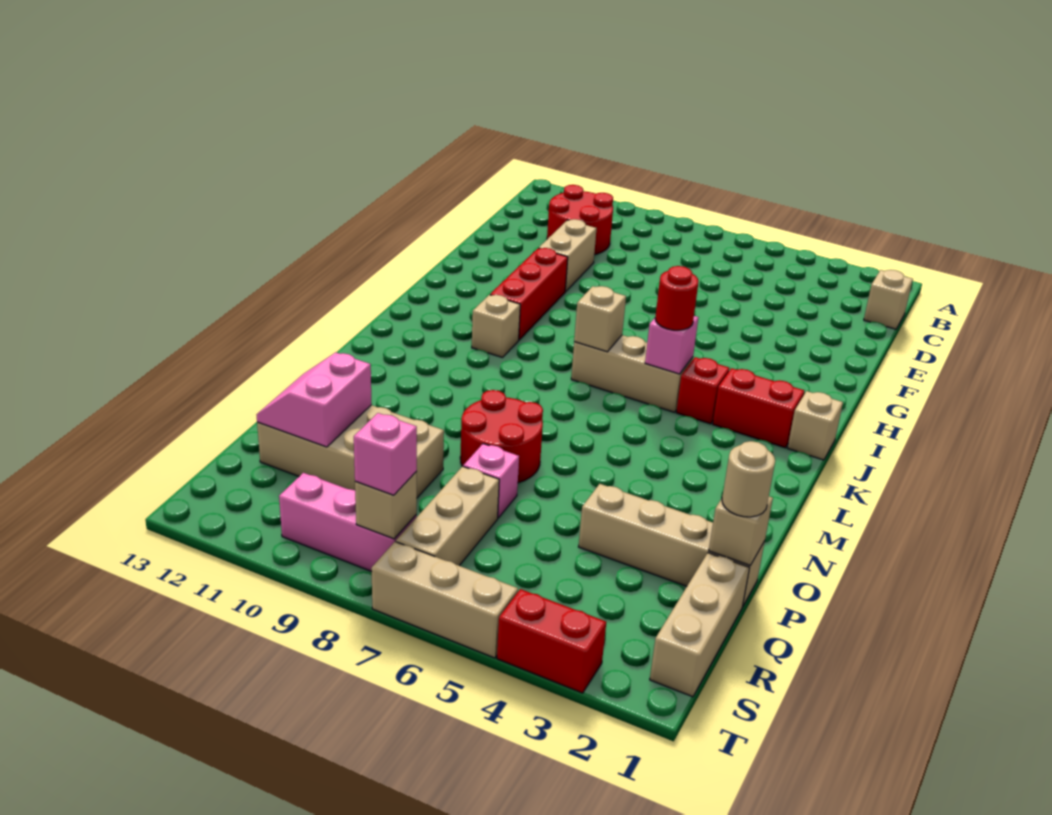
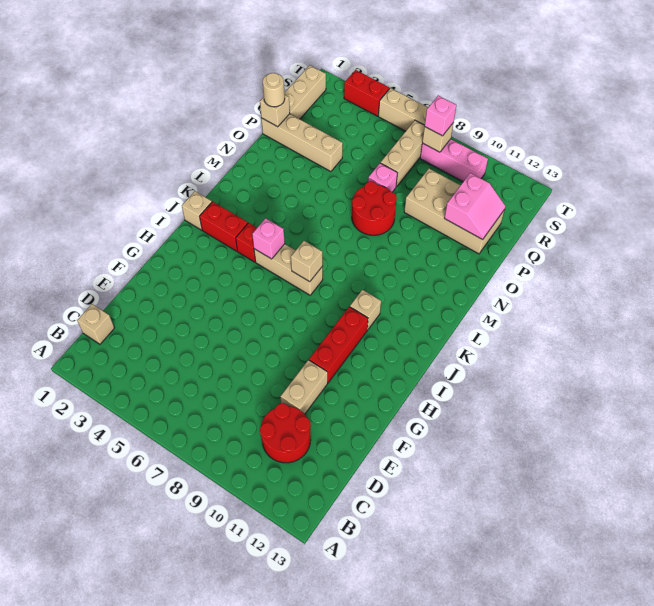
red round brick J5 level 3 -> none

